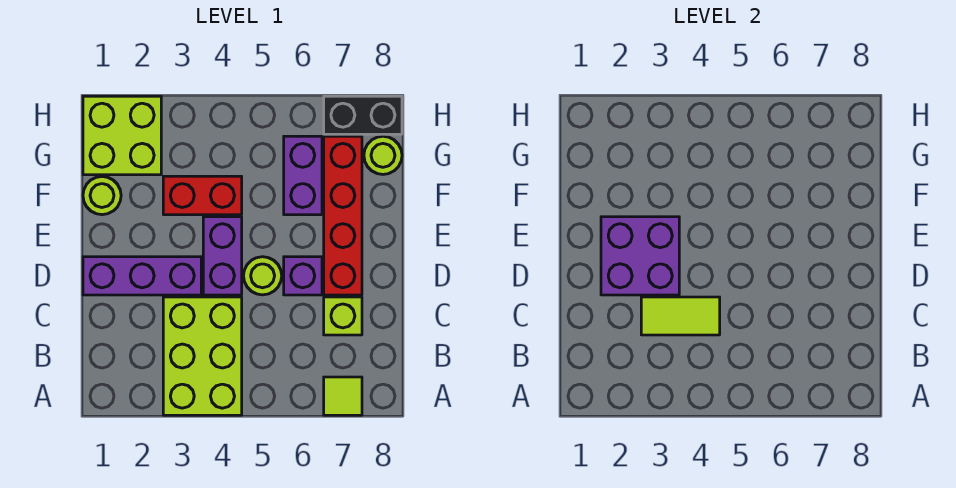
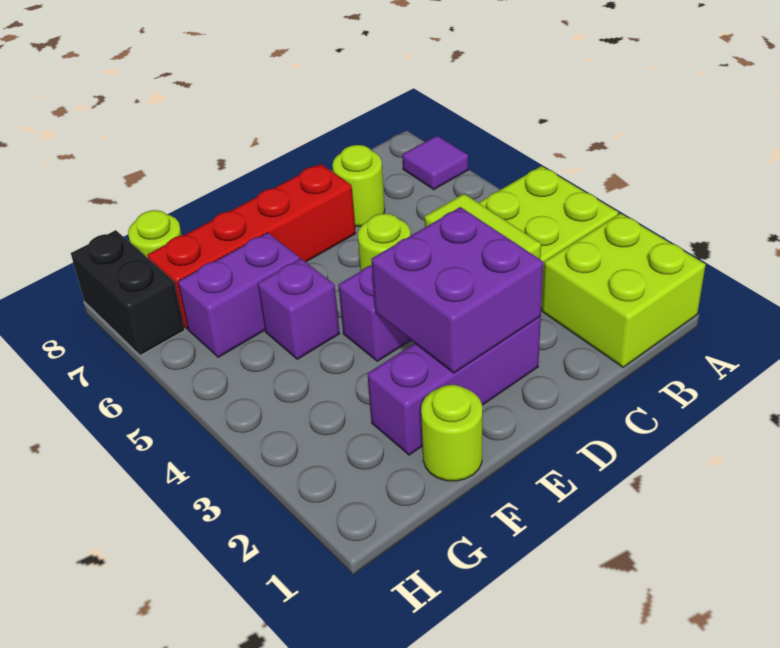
lime tile A7 level 1 -> purple tile A7 level 1
lime brick C7 level 1 -> lime round brick C7 level 1
purple brick D1:D3 level 1 -> purple brick D2:F2 level 1
purple brick D6 level 1 -> purple brick F5 level 1
red brick F3:F4 level 1 -> none
lime brick G1:H2 level 1 -> lime brick A1:B2 level 1

